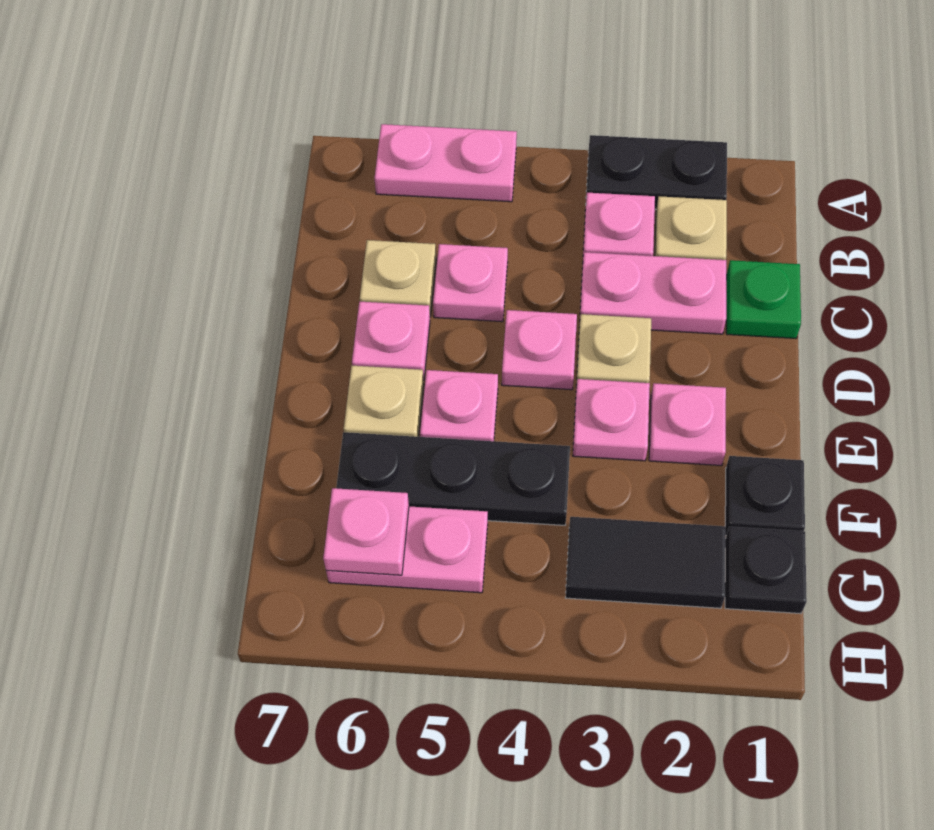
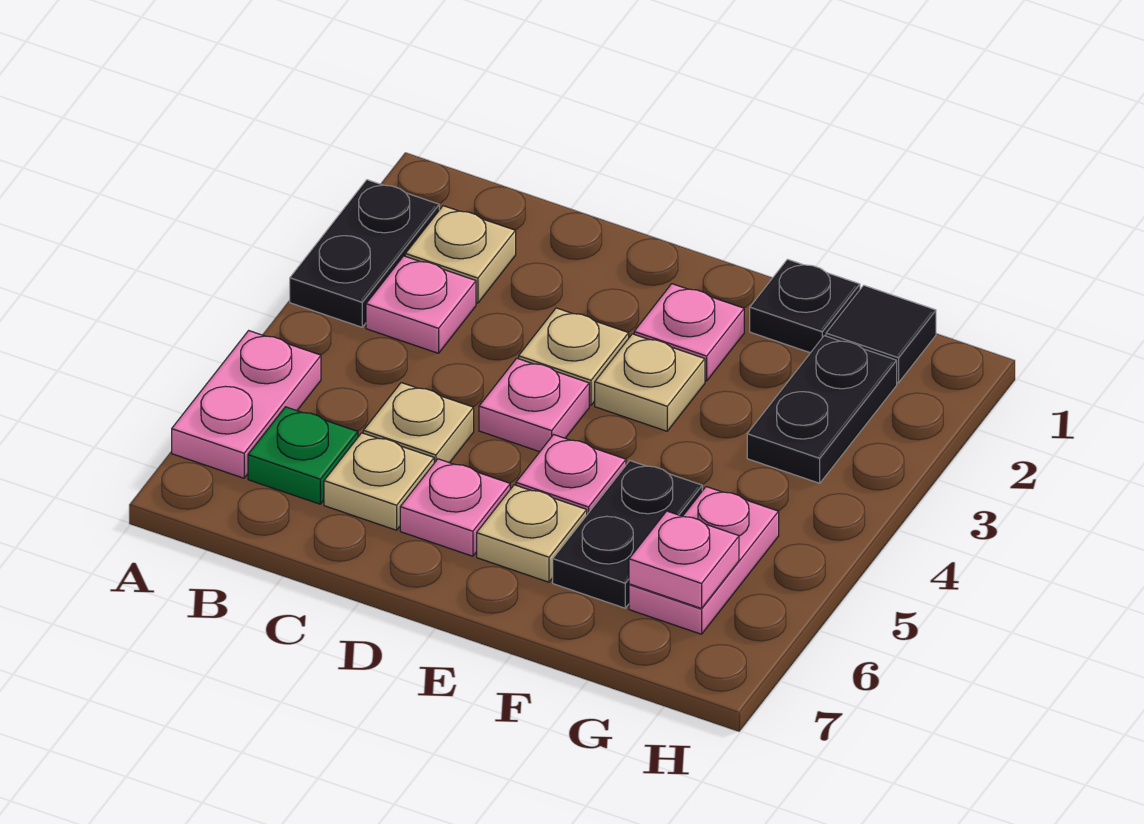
green plate C1 level 1 -> green plate B6 level 1
pink plate C2:C3 level 1 -> none
pink plate C5 level 1 -> tan plate C5 level 1
pink plate E3 level 1 -> tan plate E3 level 1
black plate F4:F6 level 1 -> black plate F5:F6 level 1
black plate G1 level 1 -> black tile G1 level 1
black tile G2:G3 level 1 -> black plate G2:G3 level 1

